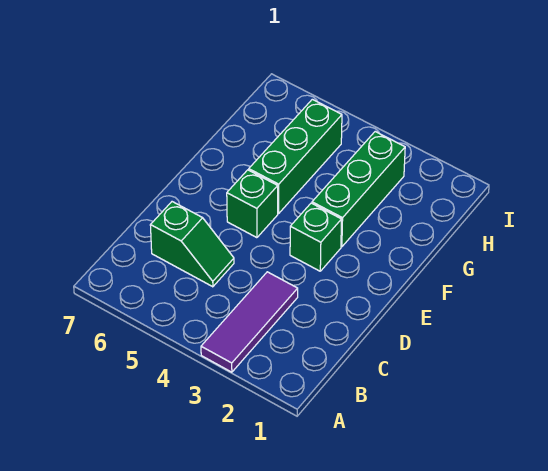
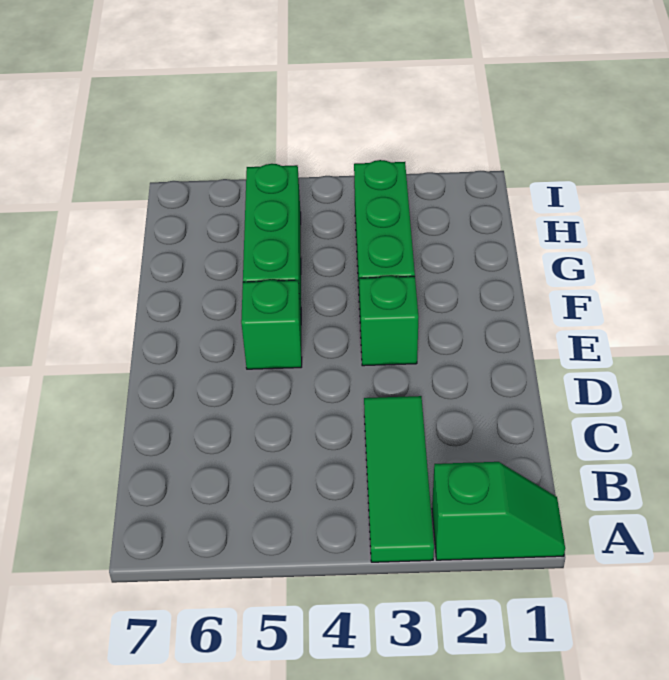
purple tile A3:C3 level 1 -> green tile A3:C3 level 1
green slope C5:C6 level 1 top 6 -> green slope A1:A2 level 1 top 2

